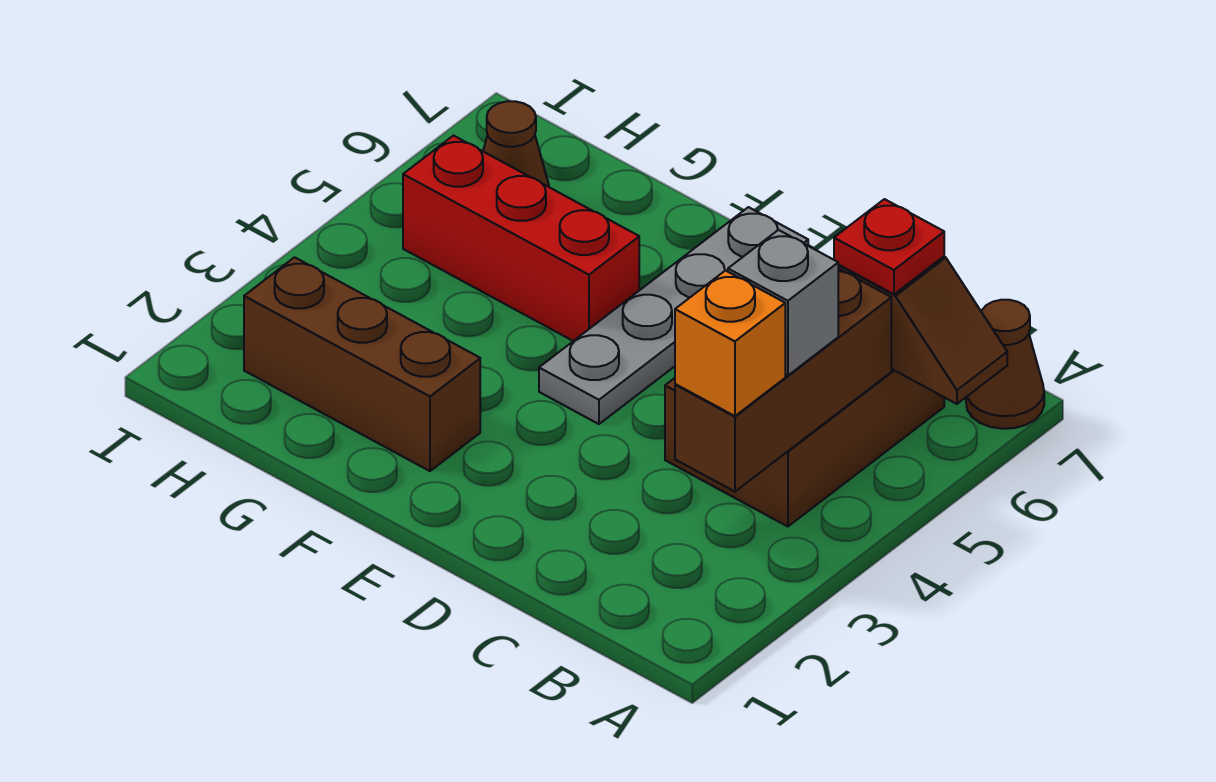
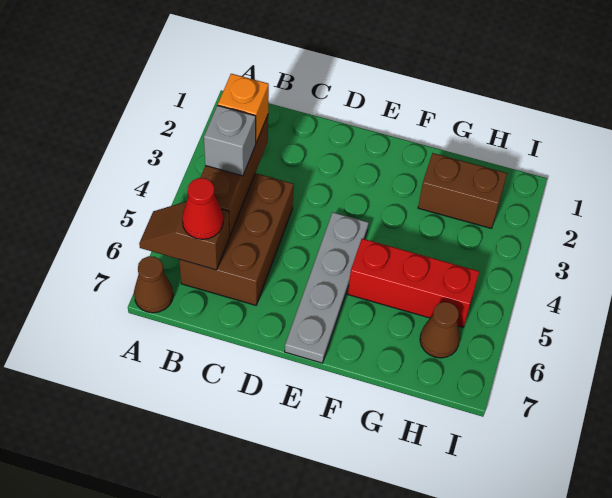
red plate B6 level 3 -> red cone B6 level 3
brown brick F2:H2 level 1 -> brown brick G2:H2 level 1

